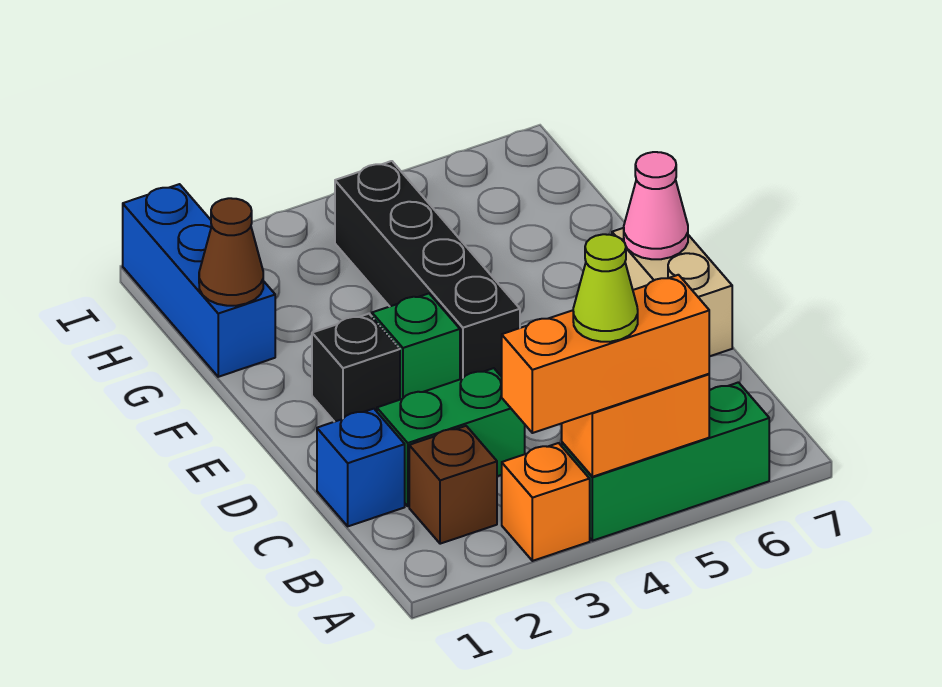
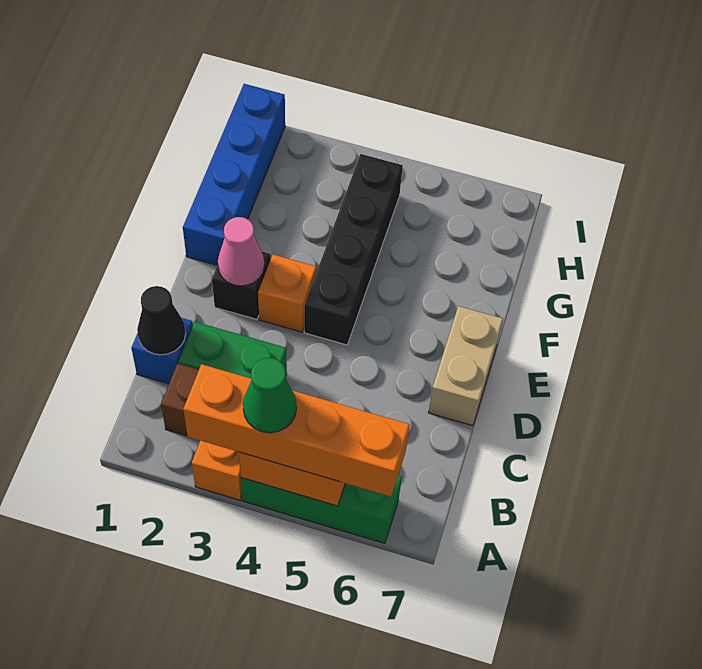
orange brick A3:A5 level 3 -> orange brick A3:A6 level 3
lime cone A4 level 4 -> green cone A4 level 4
none -> black cone C1 level 2
green brick E3 level 1 -> orange brick E3 level 1
pink cone E7 level 2 -> pink cone E2 level 2
blue brick G1:I1 level 1 -> blue brick F1:I1 level 1
brown cone G1 level 2 -> none

